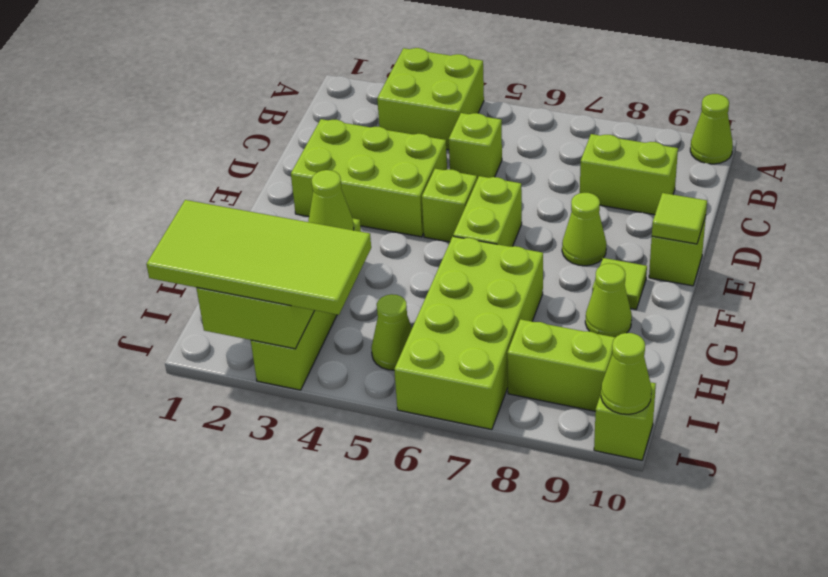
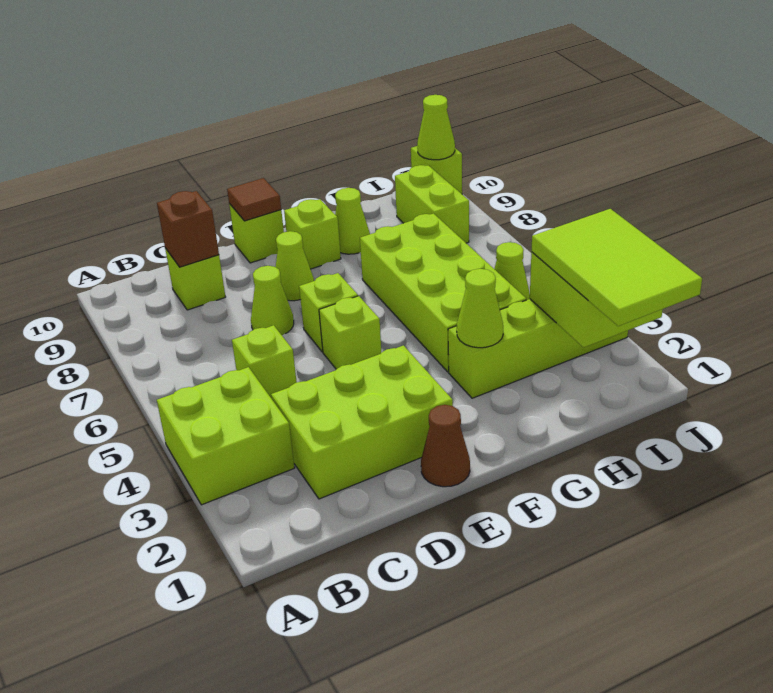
lime cone A10 level 1 -> lime cone D7 level 1
lime brick C8:C9 level 1 -> lime brick C9 level 1
none -> brown brick C9 level 2
lime brick D2:E4 level 1 -> lime brick C2:E3 level 1
none -> brown cone E1 level 1
lime brick E6:F6 level 1 -> lime brick E6 level 1
lime tile E10 level 2 -> brown tile E10 level 2
lime tile F9 level 1 -> lime brick F9 level 1
lime brick G6:J7 level 1 -> lime brick G4:H7 level 1
lime tile I1:J4 level 3 -> lime tile I1:J3 level 3

